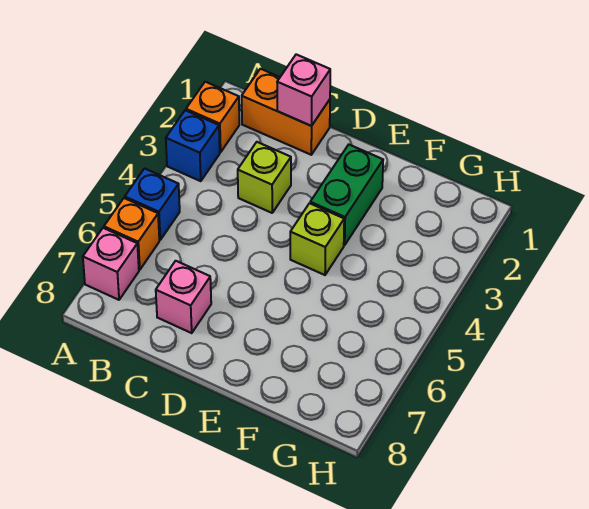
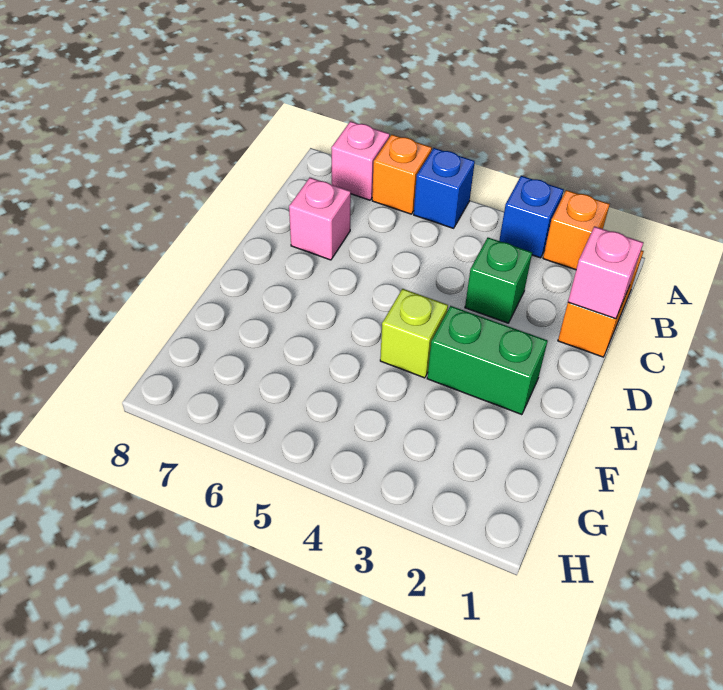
lime brick C3 level 1 -> green brick C3 level 1

